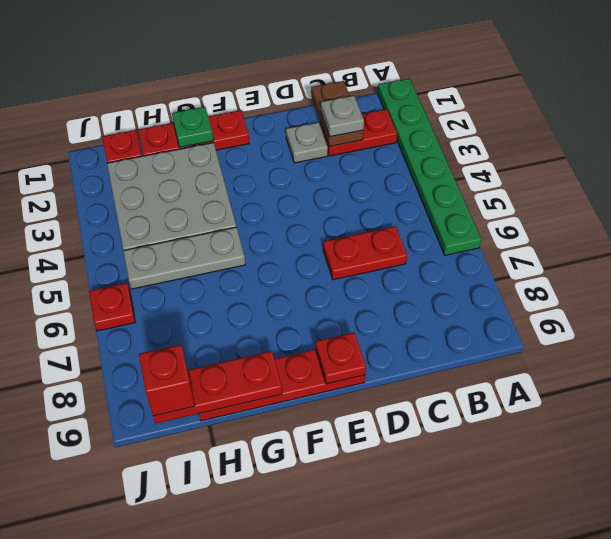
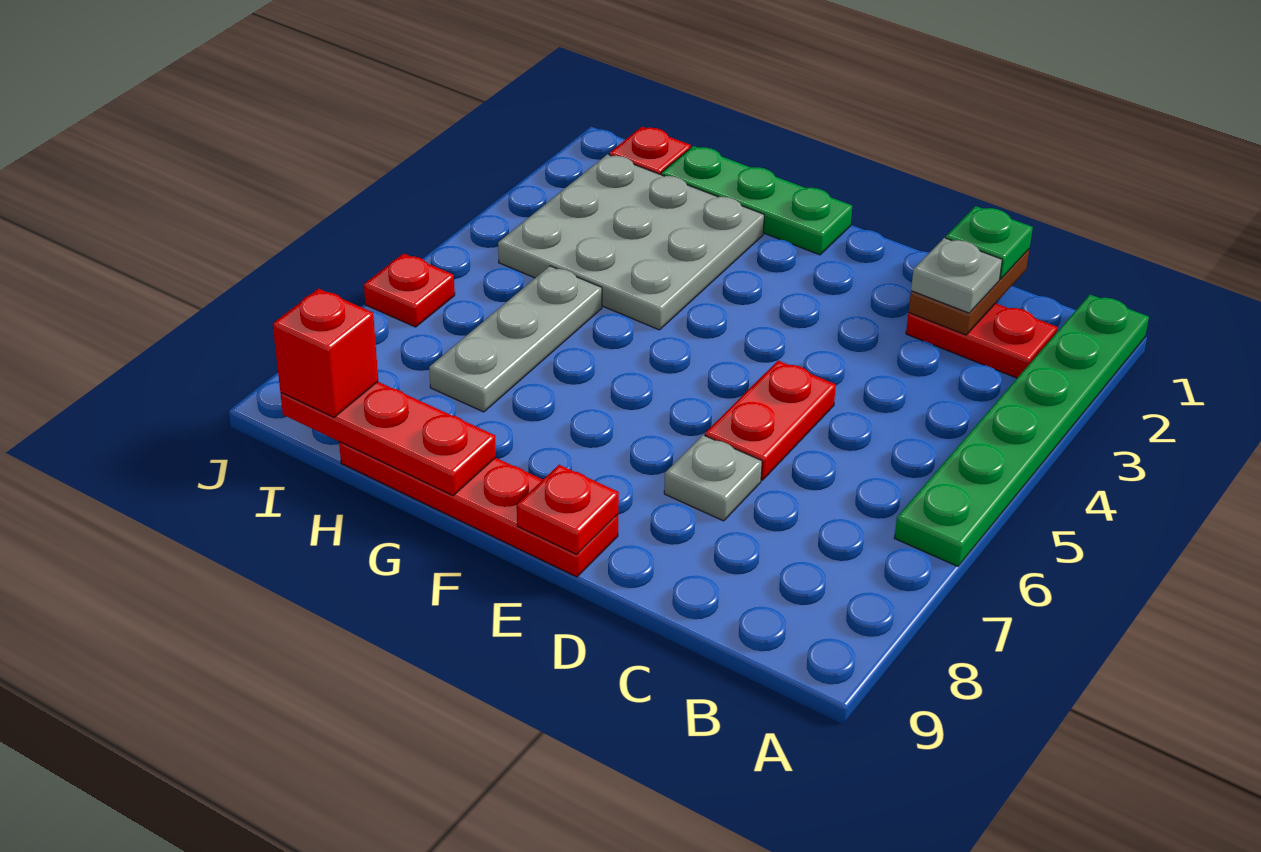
red plate C6:D6 level 1 -> red plate D5:D6 level 1
grey plate D2 level 1 -> grey plate D7 level 1
red plate F1:H1 level 1 -> green plate F1:H1 level 1
green plate G1 level 2 -> green plate C1 level 3
grey plate G5:I5 level 1 -> grey plate H5:H7 level 1

